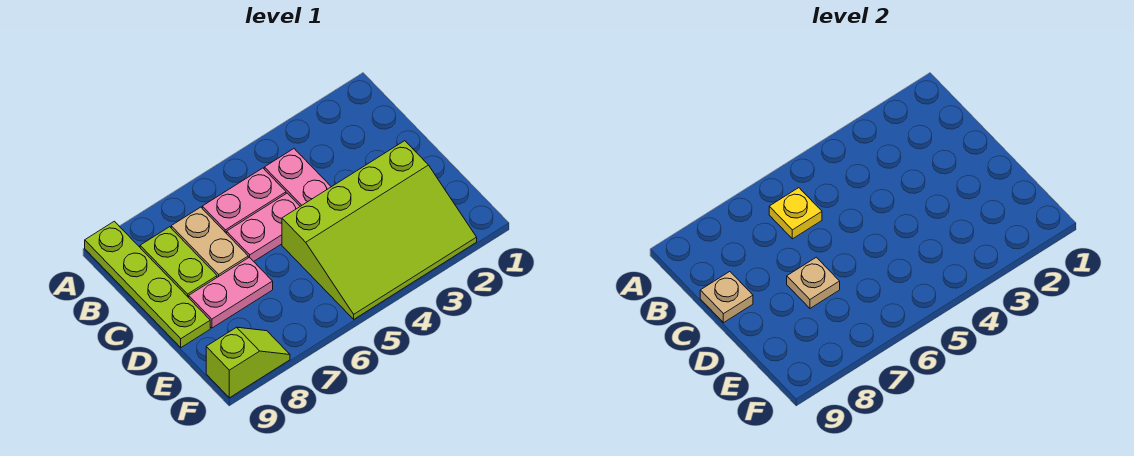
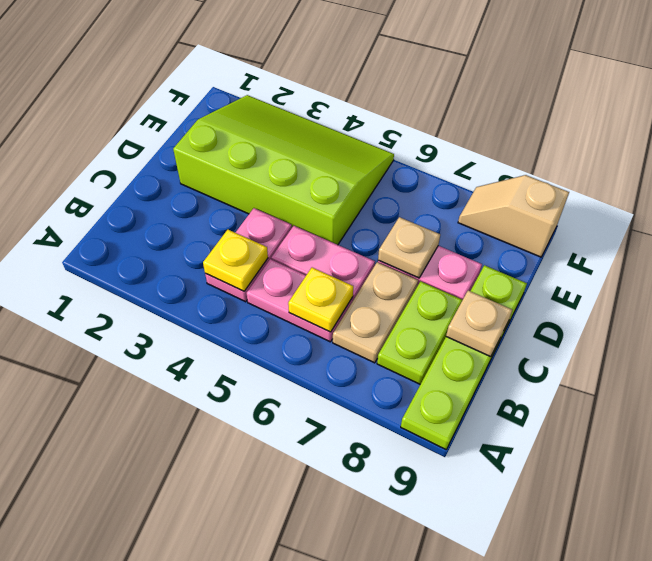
none -> yellow plate B4 level 2
lime slope F8:F9 level 1 top 9 -> tan slope F8:F9 level 1 top 9

